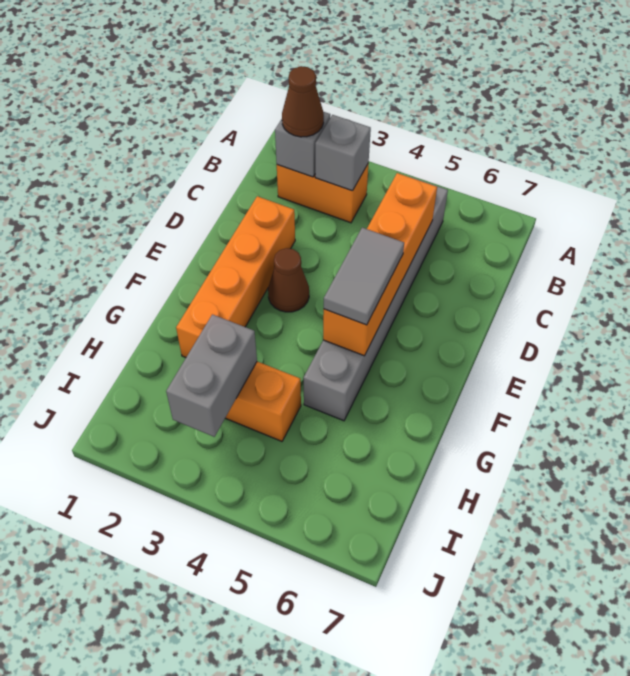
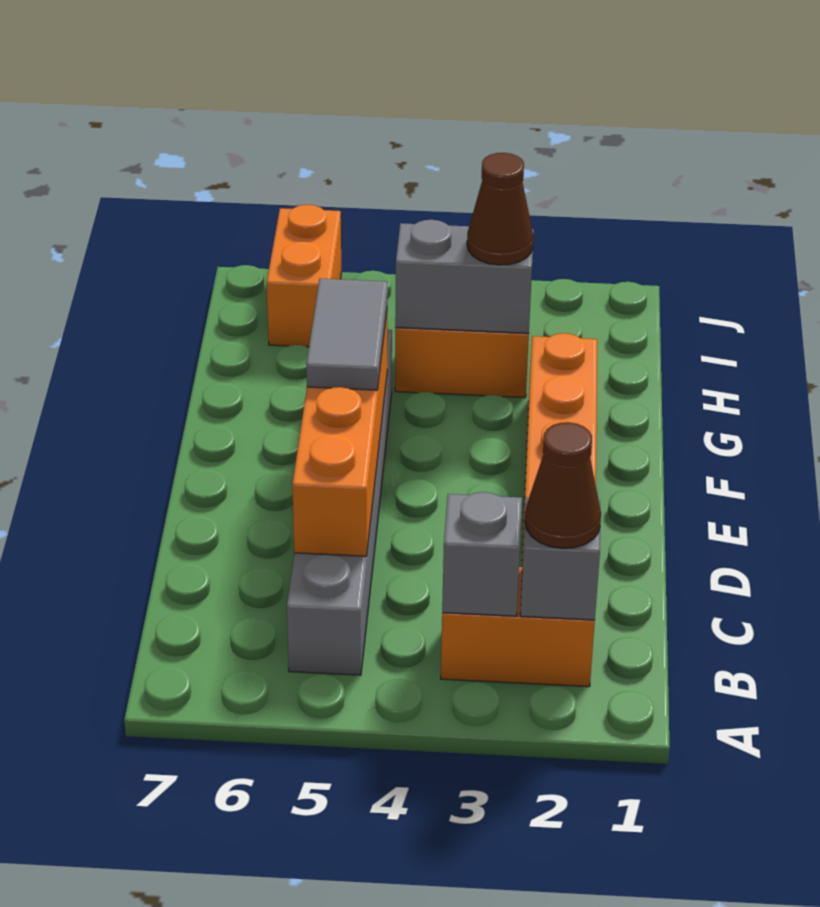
brown cone E3 level 1 -> brown cone H3 level 3
grey brick H3:I3 level 2 -> grey brick H3:H4 level 2
none -> orange brick I6:J6 level 1

